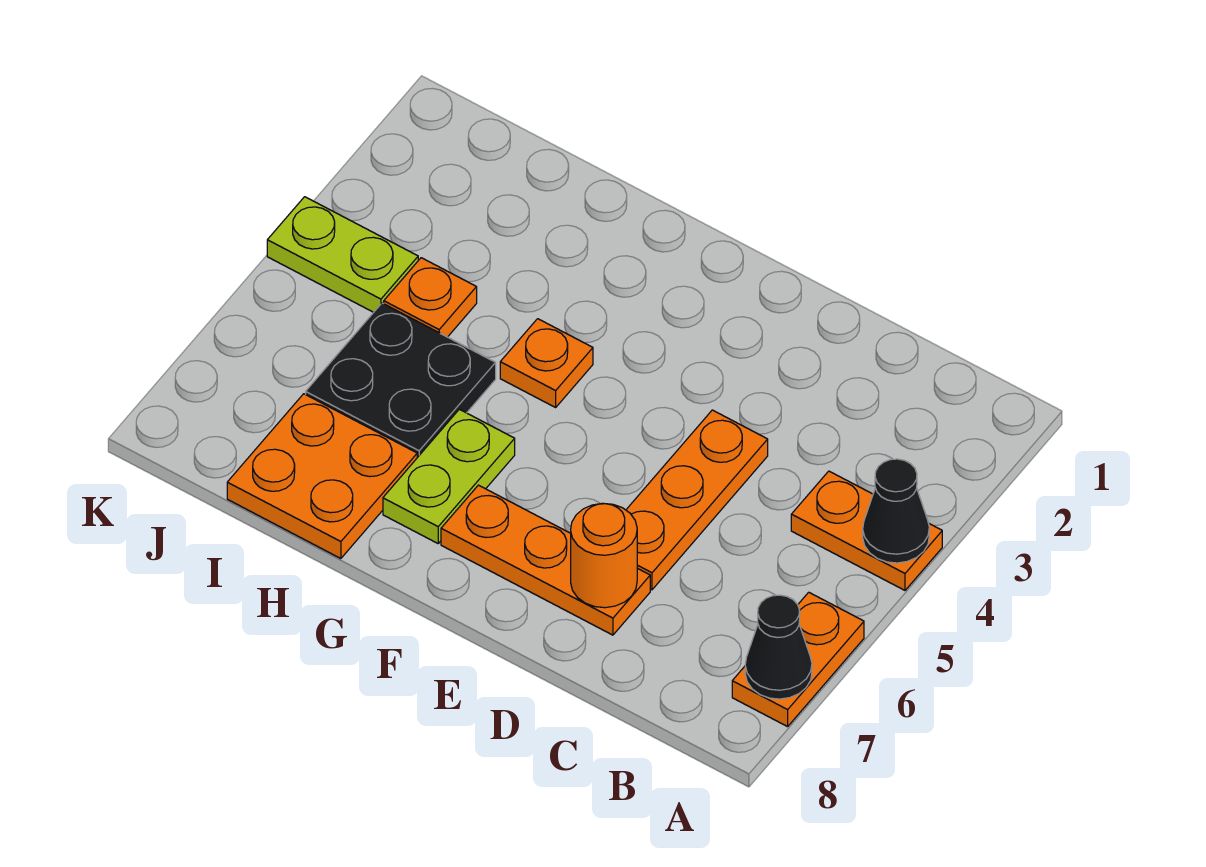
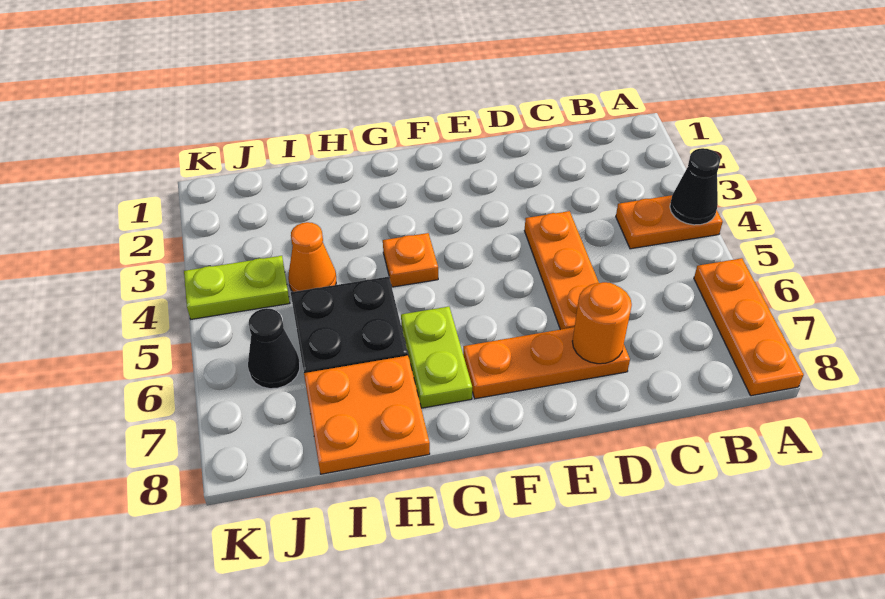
orange plate A6:A7 level 1 -> orange plate A6:A8 level 1
black cone A7 level 2 -> black cone J6 level 1
orange plate I4 level 1 -> orange cone I4 level 1

